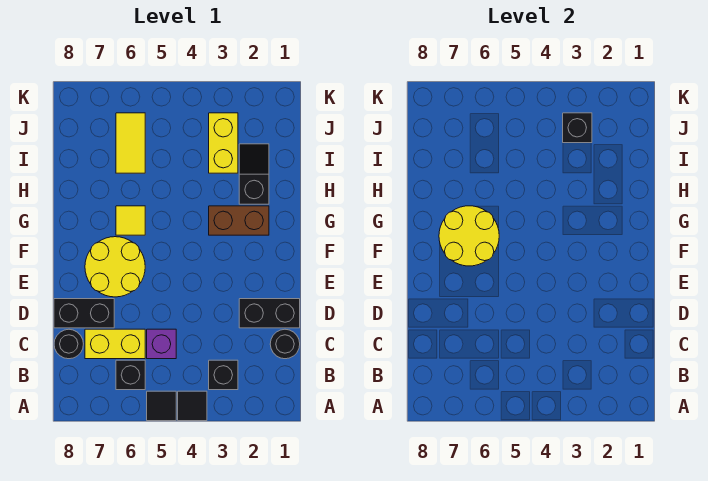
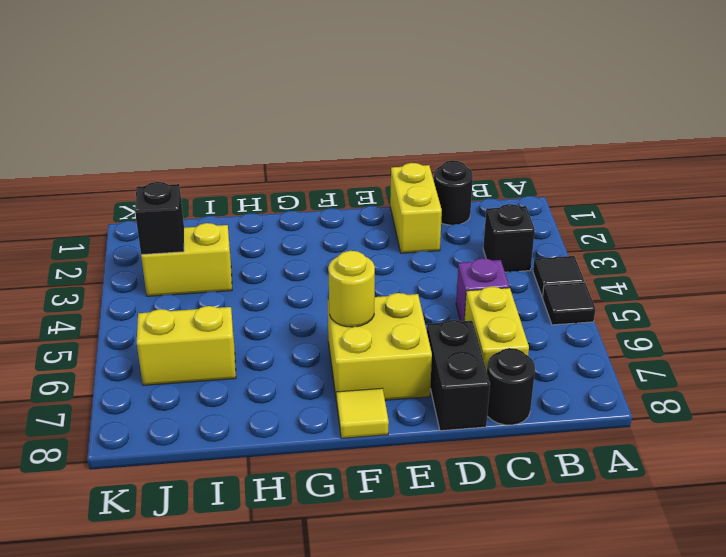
black brick B6 level 1 -> none
black brick D1:D2 level 1 -> yellow brick D1:D2 level 1
yellow round brick E6:F7 level 1 -> yellow brick E6:F7 level 1
yellow round brick F6:G7 level 2 -> yellow round brick F6 level 2
brown brick G2:G3 level 1 -> none
yellow tile G6 level 1 -> yellow tile F8 level 1
black slope H2:I2 level 1 top H -> none
yellow tile I6:J6 level 1 -> yellow brick I6:J6 level 1

